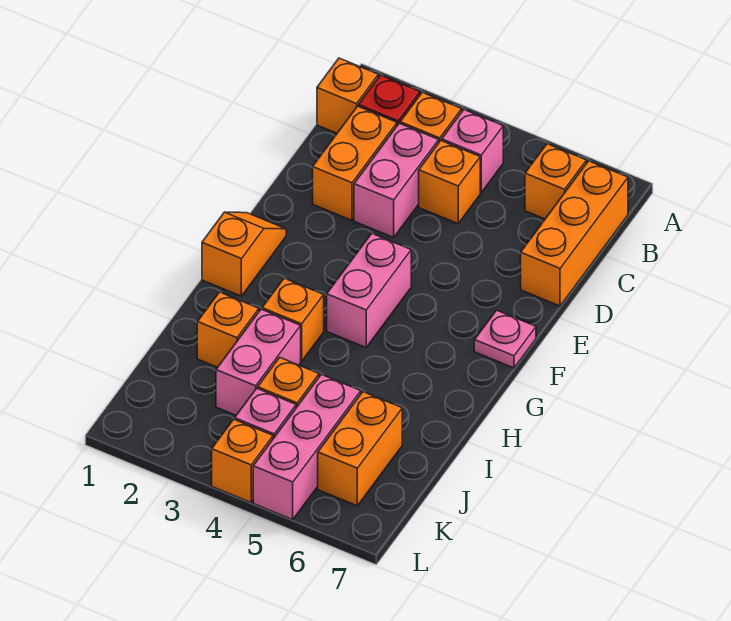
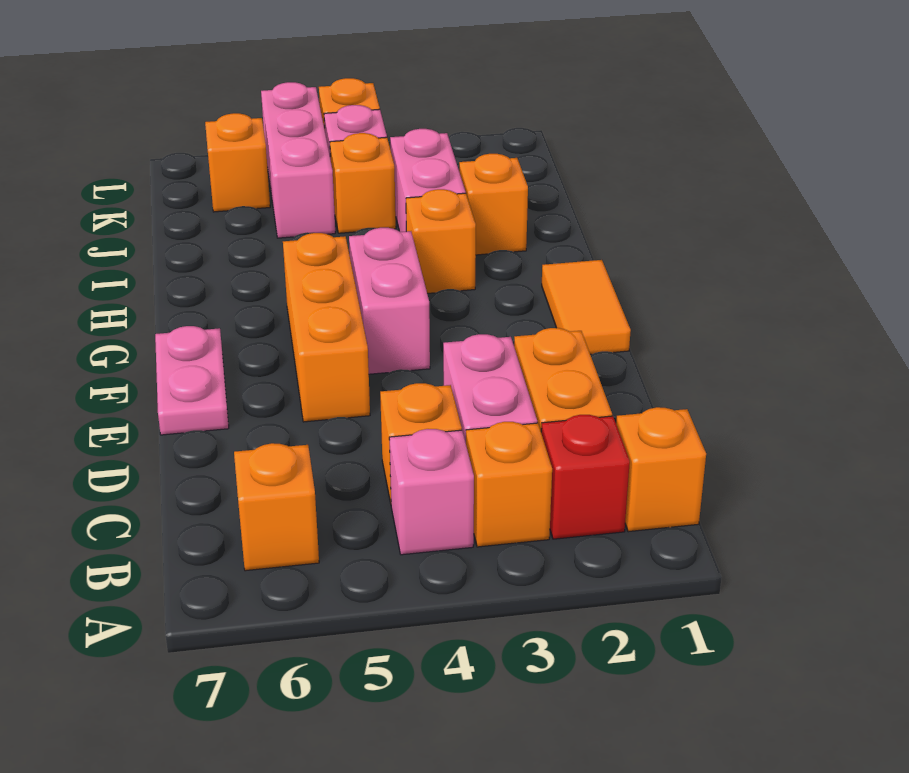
orange brick B7:D7 level 1 -> orange brick E5:G5 level 1
orange slope F1:G1 level 1 top G -> orange tile F1:G1 level 1
pink plate F7 level 1 -> pink plate E7:F7 level 1
orange brick J6:K6 level 1 -> orange brick K6 level 1

